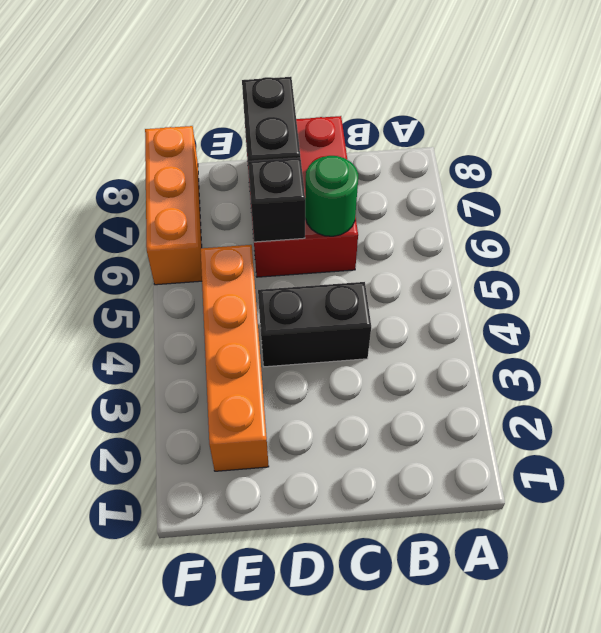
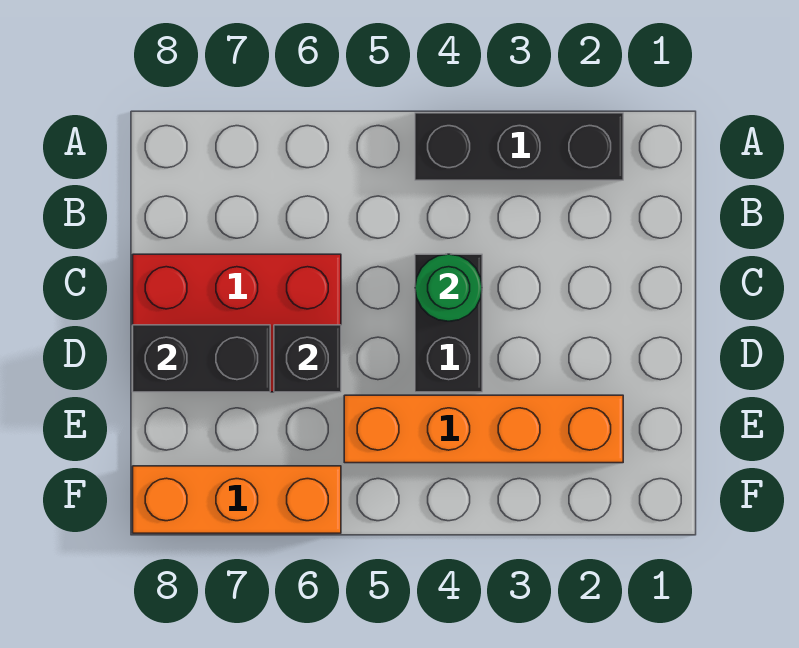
none -> black brick A2:A4 level 1
green round brick C6 level 2 -> green round brick C4 level 2

